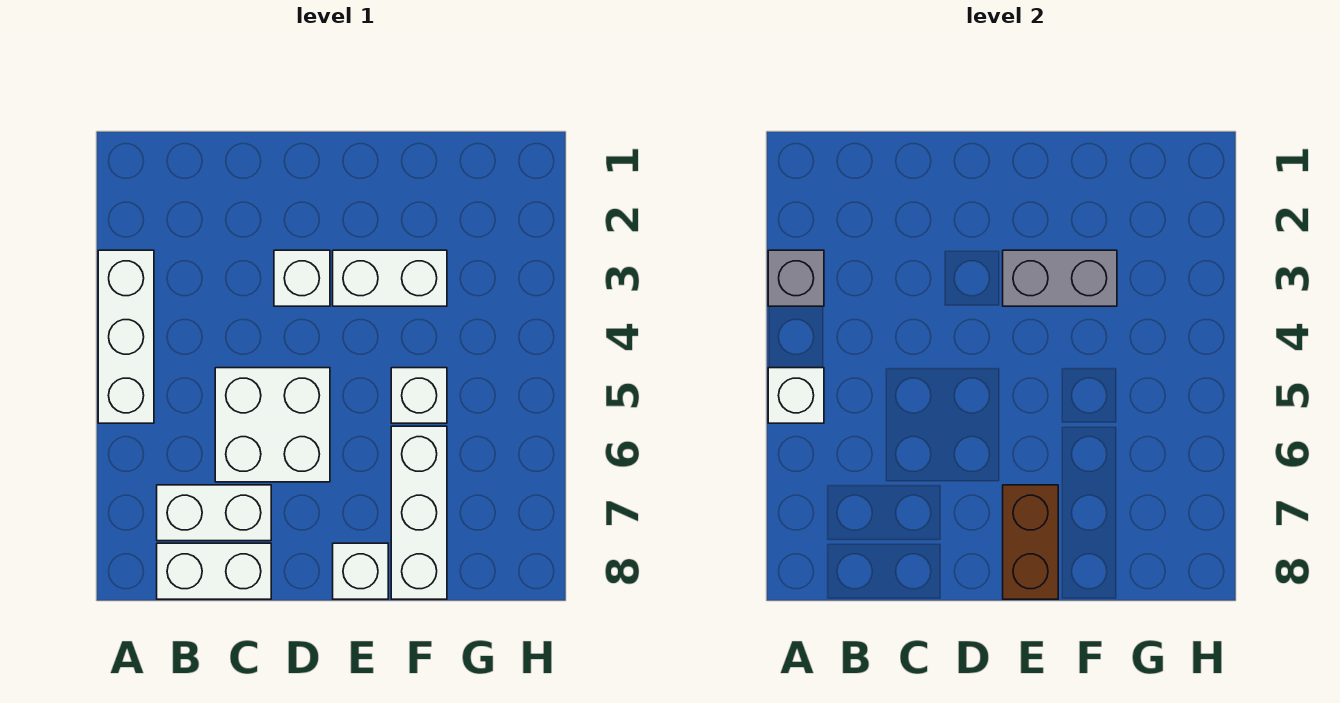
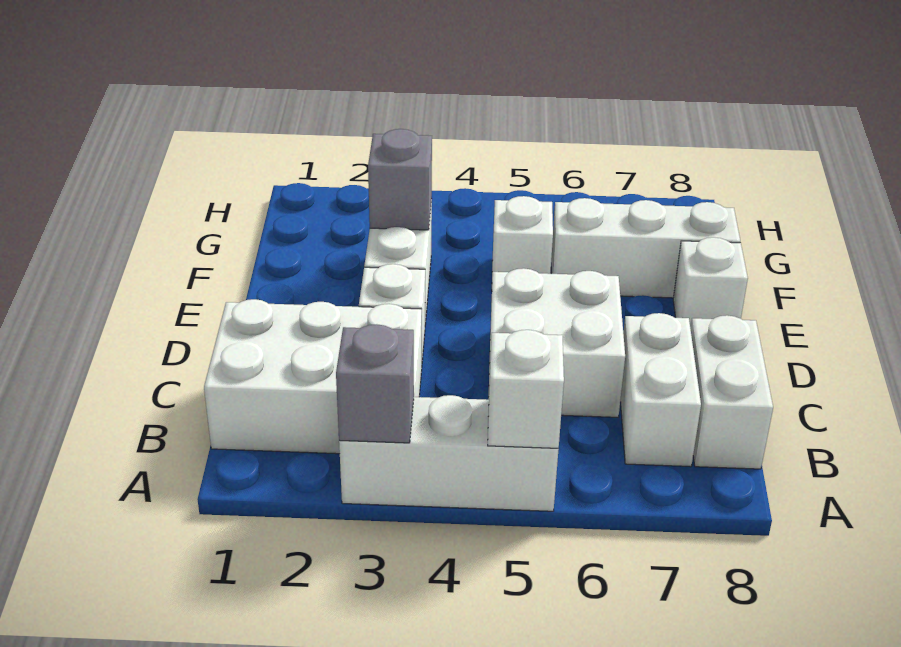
none -> white brick B1:C3 level 1
grey brick E3:F3 level 2 -> grey brick F3 level 2
brown brick E7:E8 level 2 -> none

